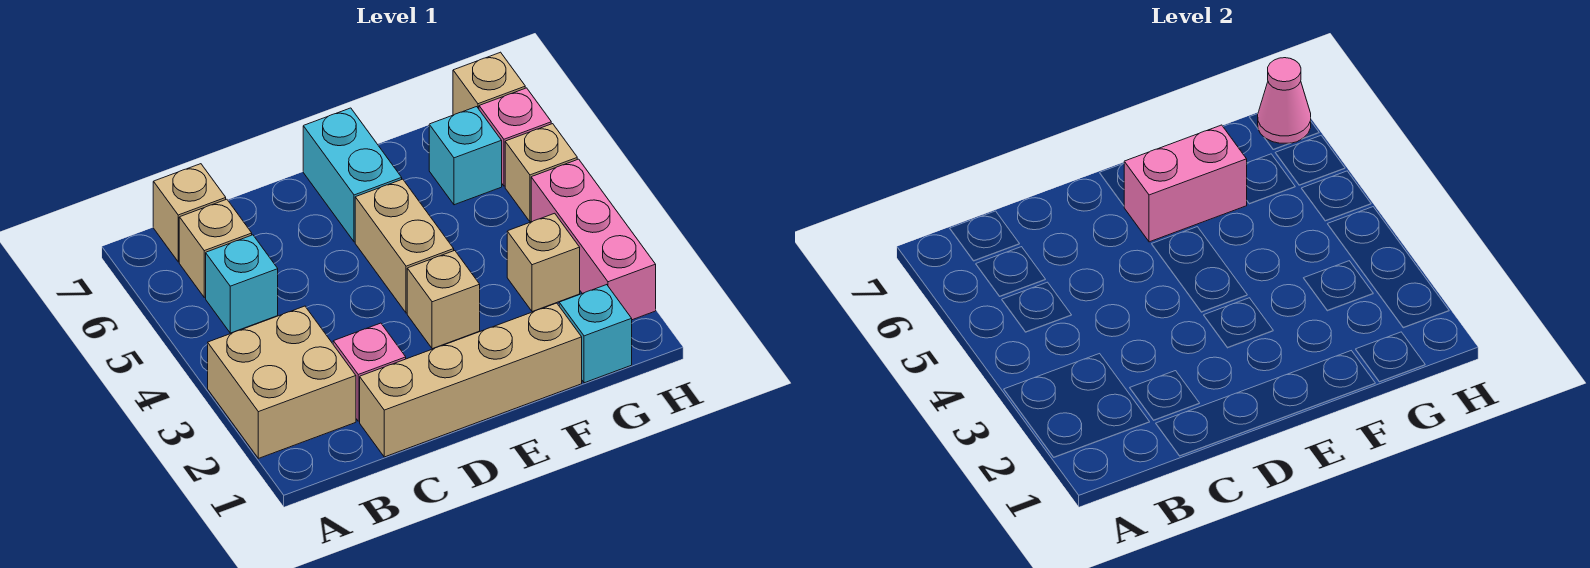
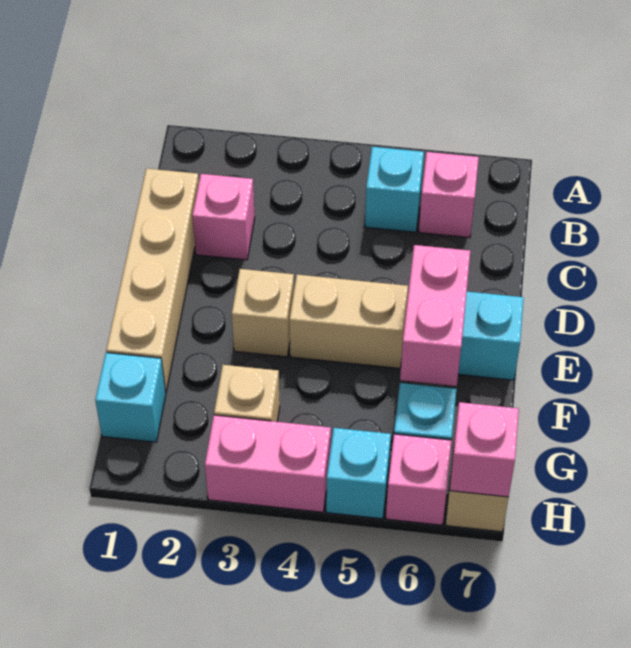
tan brick A2:B3 level 1 -> none
tan brick B6 level 1 -> pink brick B6 level 1
tan brick B7 level 1 -> none
pink brick H2:H4 level 1 -> pink brick H3:H4 level 1
tan brick H5 level 1 -> cyan brick H5 level 1
pink cone H7 level 2 -> pink brick H7 level 2

